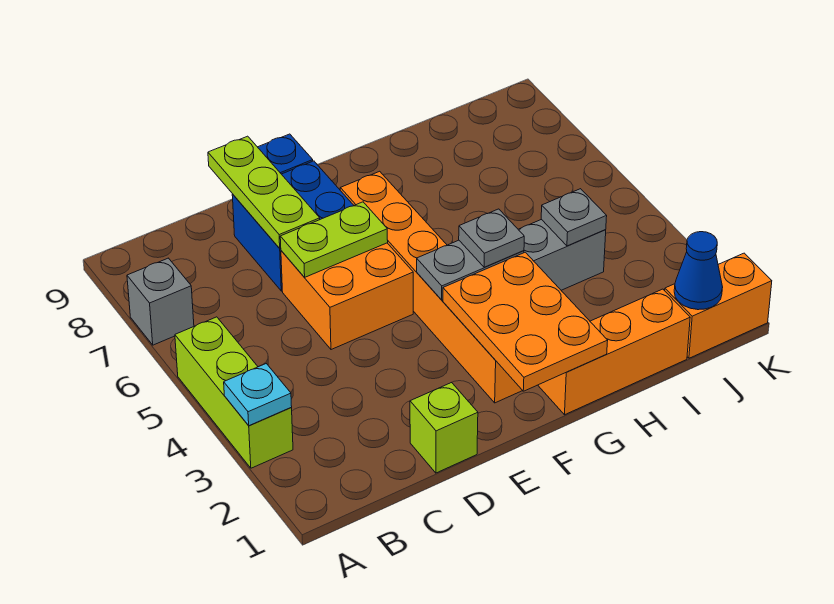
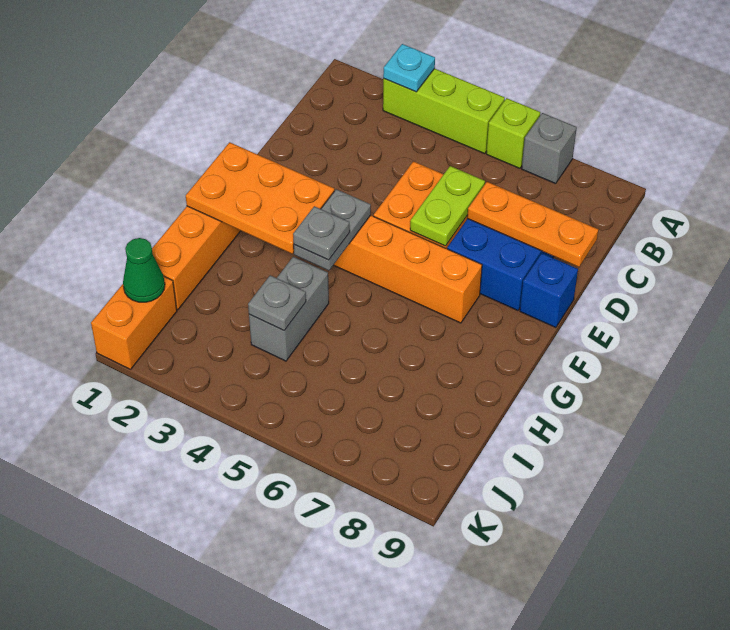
lime brick D1 level 1 -> lime brick A6 level 1
lime plate D7:D9 level 2 -> orange plate D7:D9 level 2
blue cone J1 level 2 -> green cone J1 level 2

